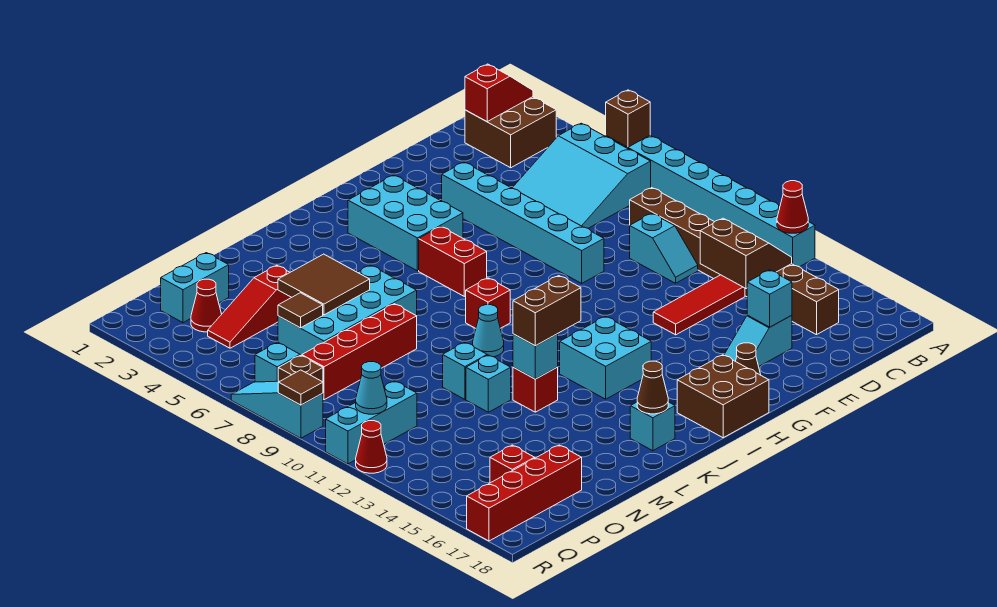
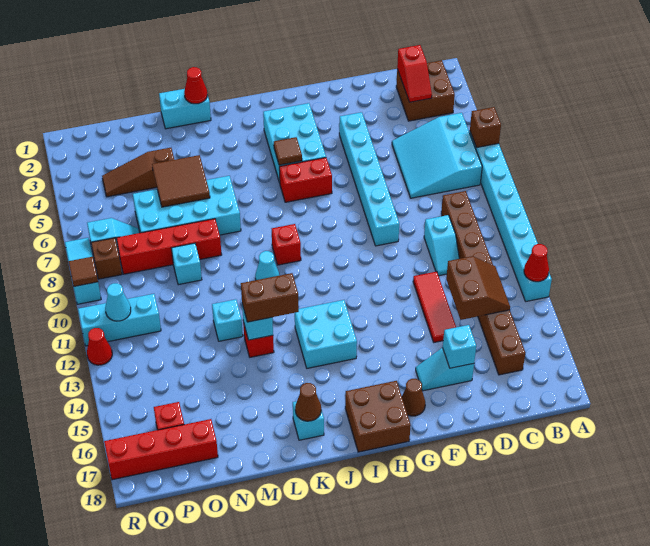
red slope B2:C2 level 2 top C -> red slope C2:C3 level 2 top 2
red tile D13:F13 level 1 -> red tile E12:E14 level 1
red brick I6:I7 level 1 -> red brick H6:I6 level 1
cyan brick M11 level 1 -> cyan brick N9 level 1
red slope N4:P4 level 1 top N -> brown slope N4:P4 level 1 top N
cyan brick O2:P2 level 1 -> cyan brick L1:M1 level 1
brown tile O6 level 2 -> brown tile I5 level 2
red cone P3 level 1 -> red cone L1 level 2

